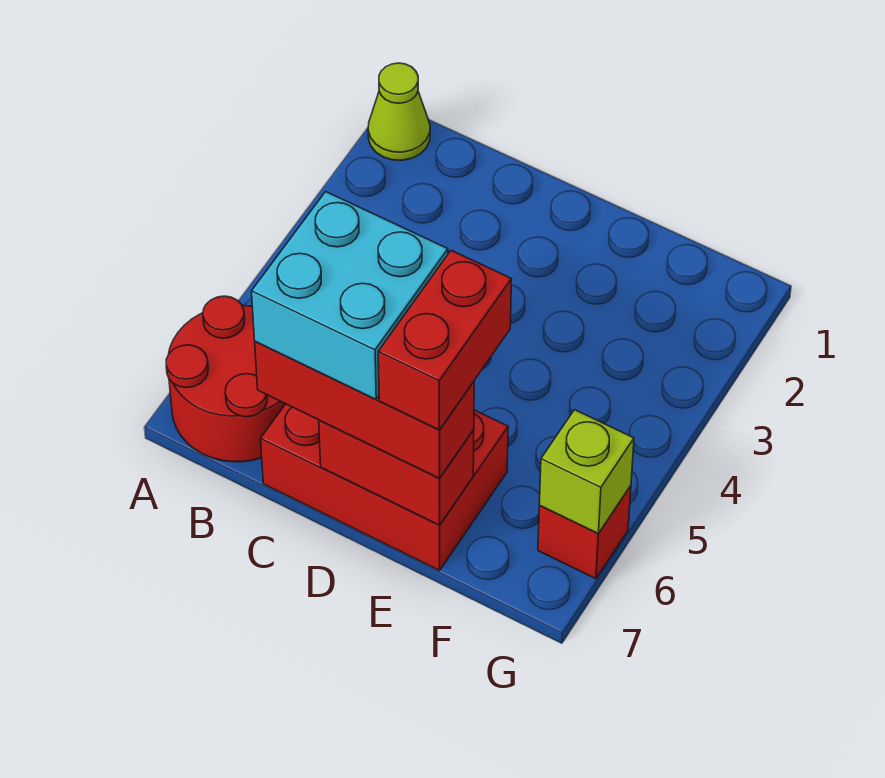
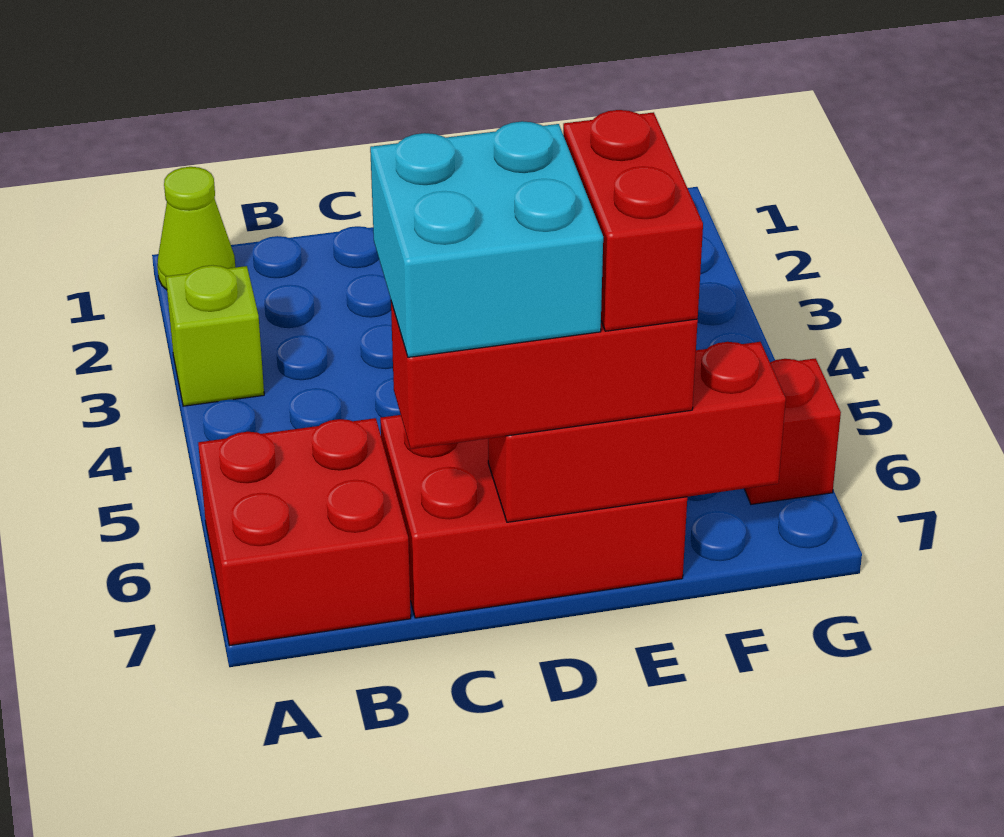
red round brick A6:B7 level 1 -> red brick A6:B7 level 1
red brick D7:E7 level 2 -> red brick D7:F7 level 2
lime brick G6 level 2 -> lime brick A3 level 1

